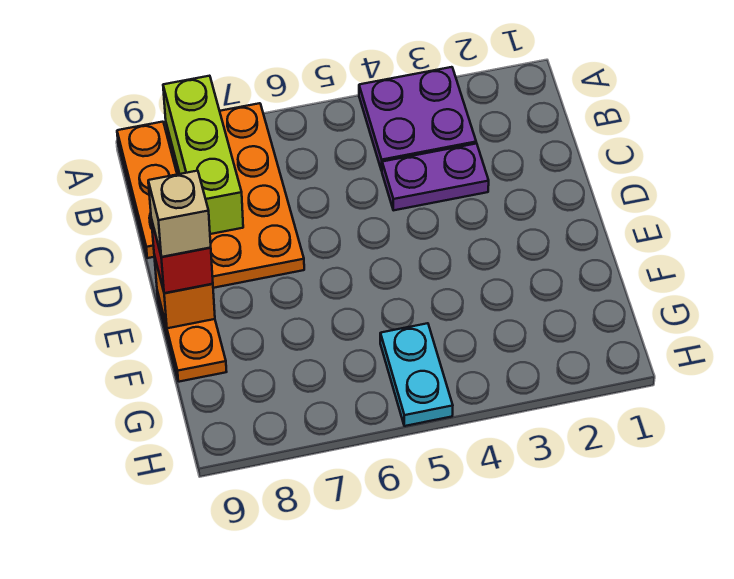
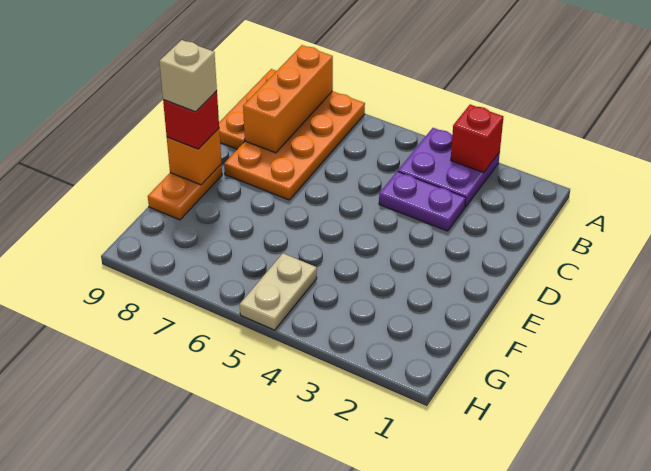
none -> red brick A3 level 2
lime brick A8:C8 level 2 -> orange brick A8:C8 level 2
cyan plate G5:H5 level 1 -> tan plate G5:H5 level 1

